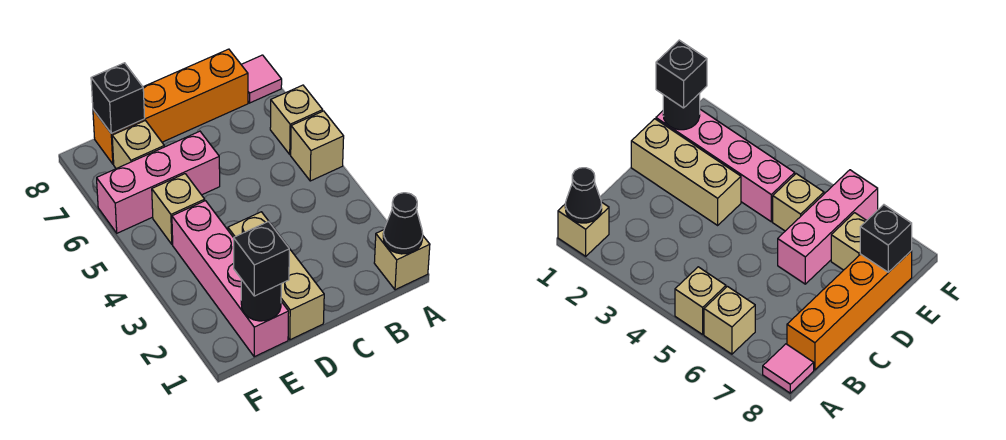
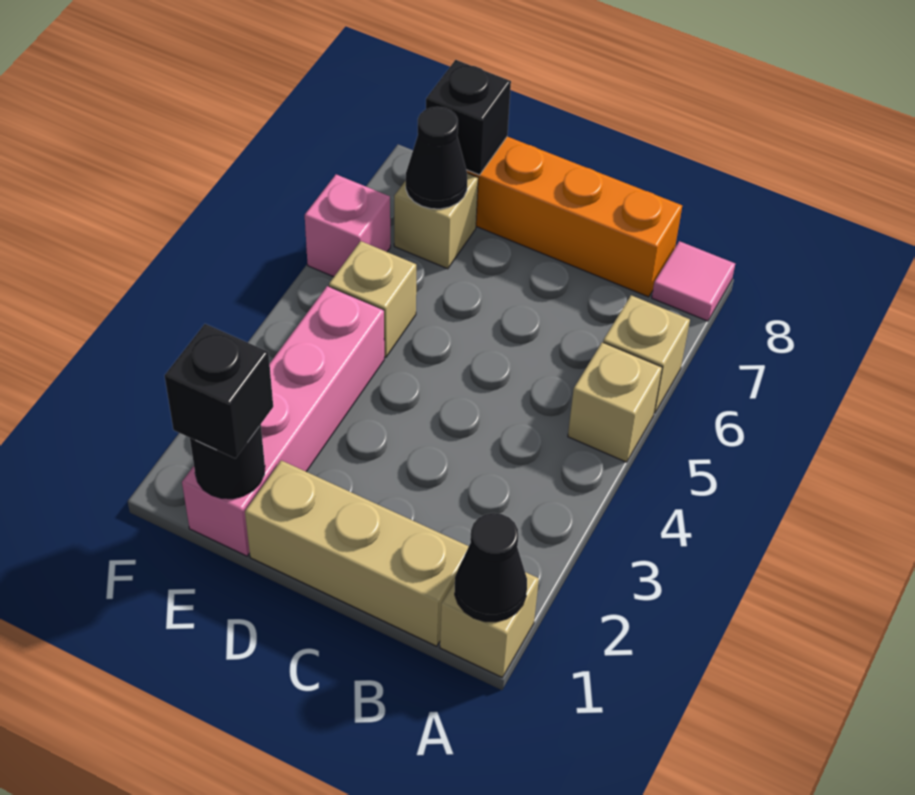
tan brick D1:D3 level 1 -> tan brick B1:D1 level 1
pink brick D6:F6 level 1 -> pink brick F6 level 1
none -> black cone E7 level 2

